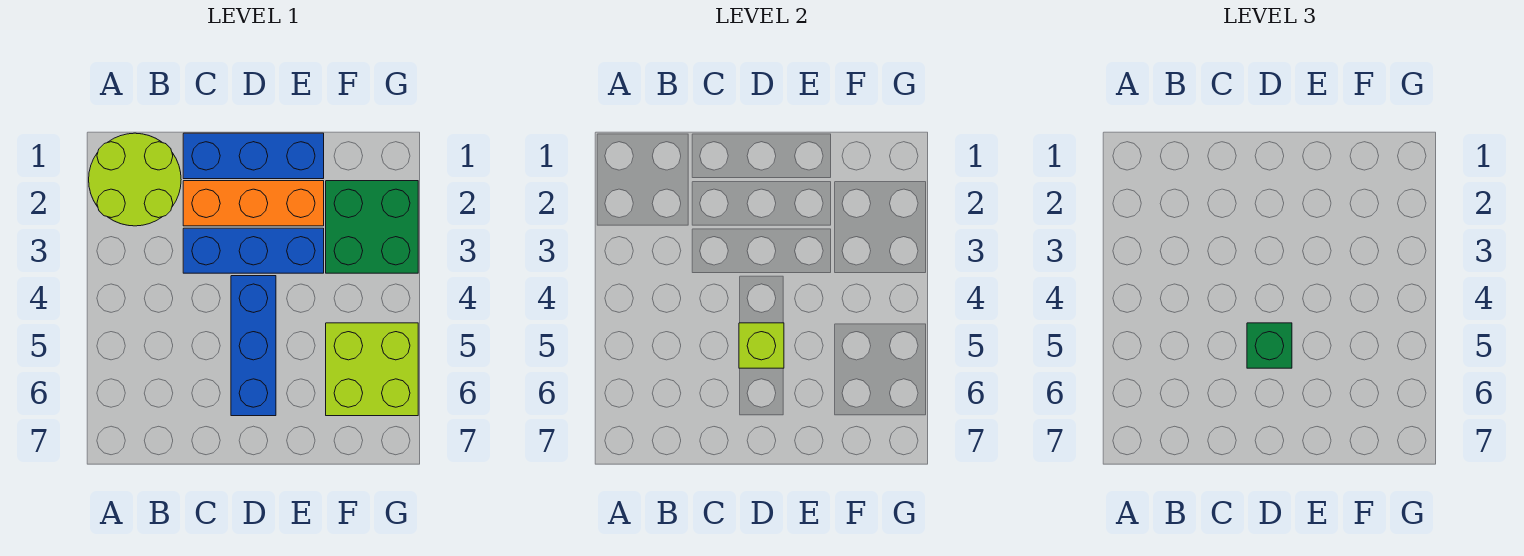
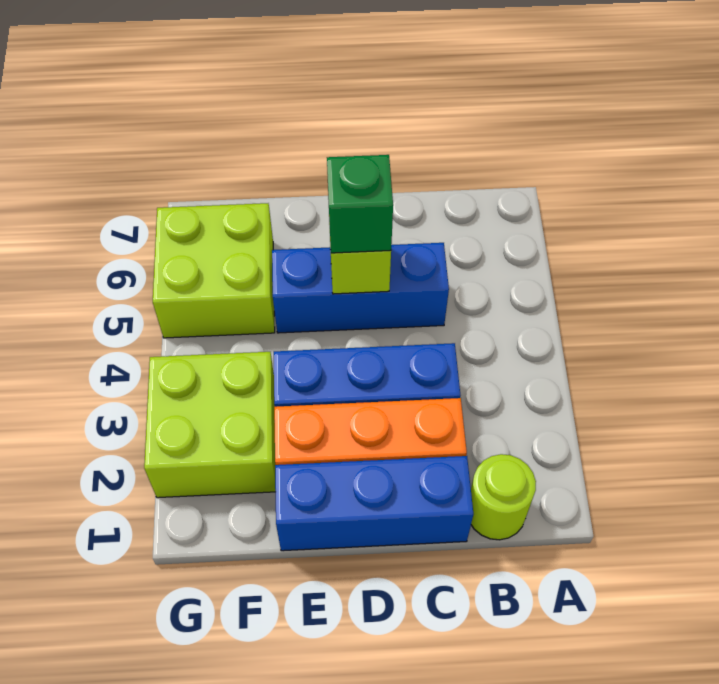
lime round brick A1:B2 level 1 -> lime round brick B1 level 1
blue brick D4:D6 level 1 -> blue brick C5:E5 level 1
green brick F2:G3 level 1 -> lime brick F2:G3 level 1

